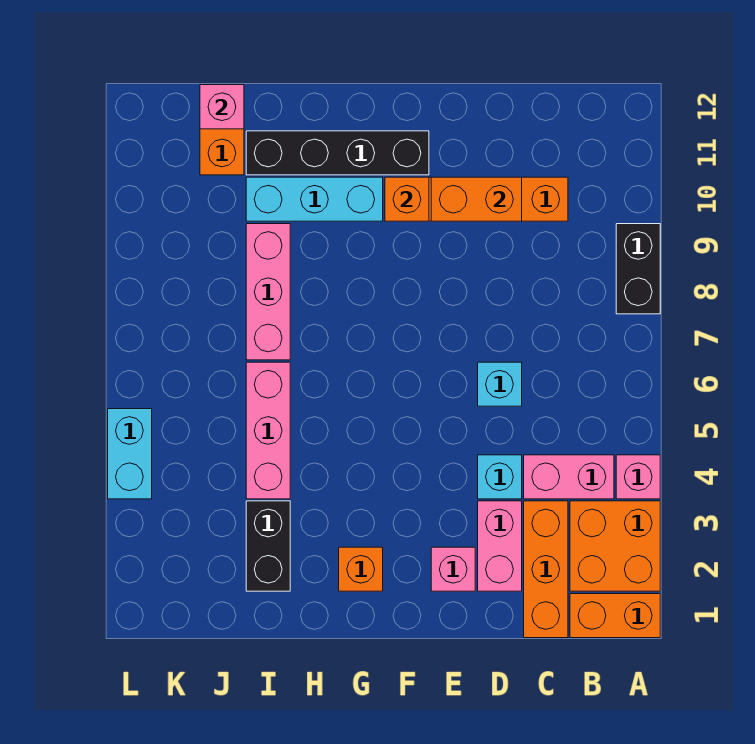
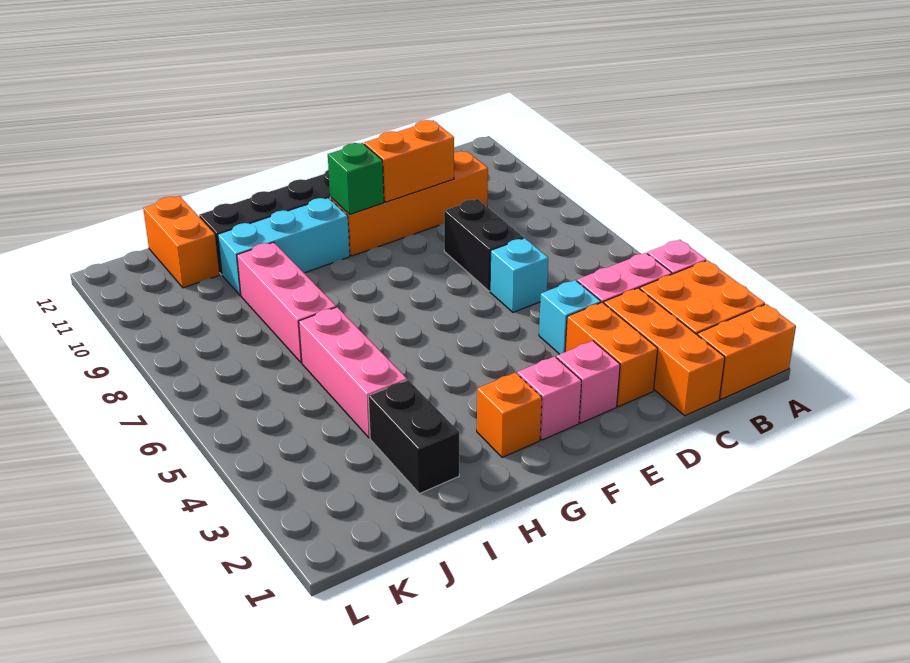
black brick A8:A9 level 1 -> black brick D7:D8 level 1
pink brick D2:D3 level 1 -> orange brick D2:D3 level 1
orange brick F10 level 2 -> green brick F10 level 2
pink brick J12 level 2 -> pink brick F2 level 1
cyan brick L4:L5 level 1 -> none

